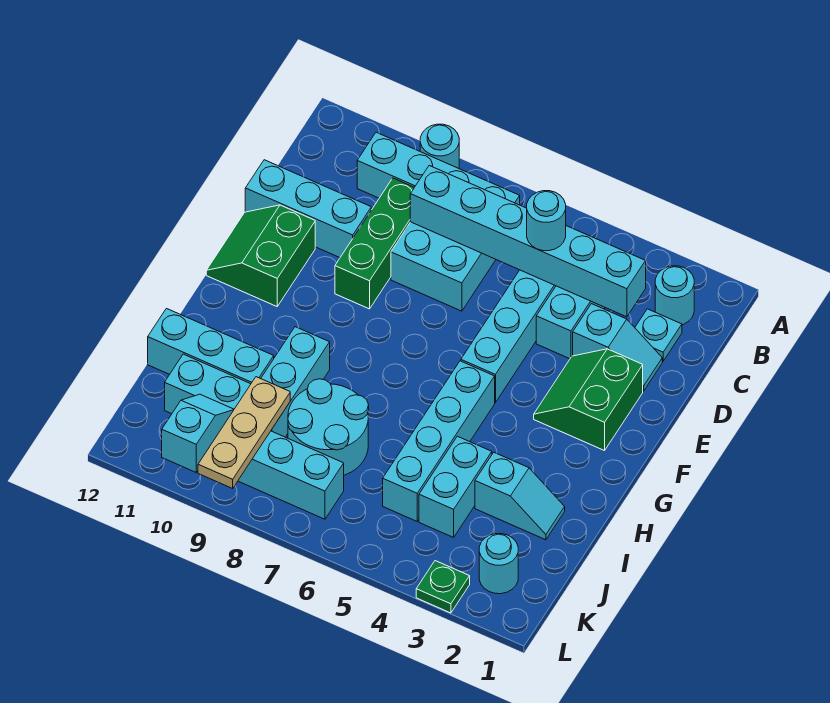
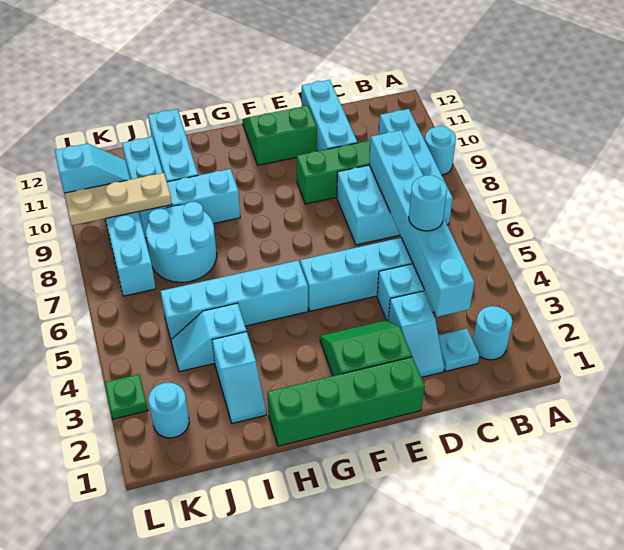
none -> green brick E1:H1 level 1
cyan brick I4:J4 level 1 -> cyan slope I4:J4 level 1 top I

